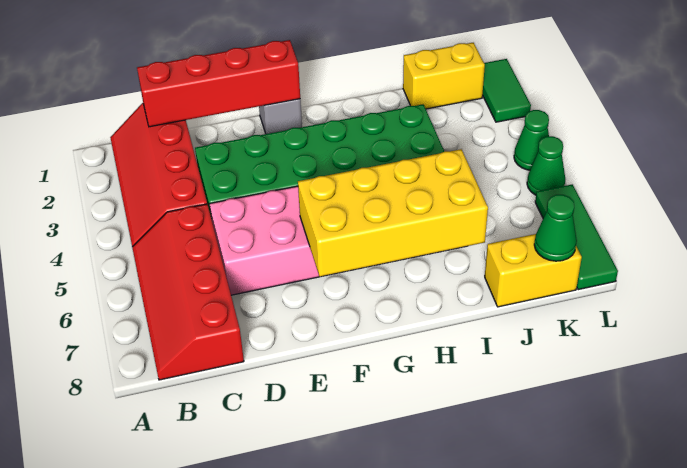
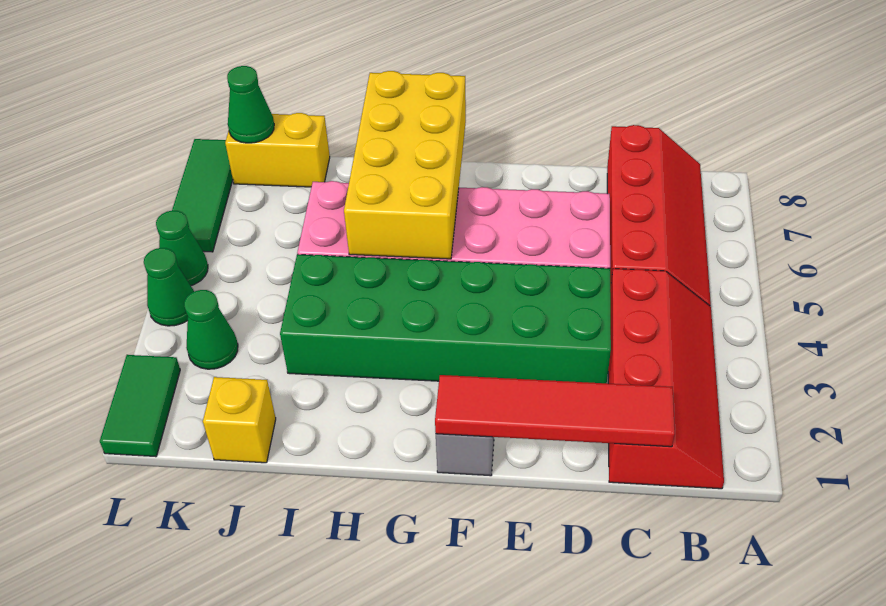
red brick C1:F1 level 2 -> red tile C1:F1 level 2
yellow brick F6:I7 level 2 -> yellow brick G5:H8 level 2
yellow brick J1:K1 level 1 -> yellow brick J1 level 1
none -> green cone K3 level 1

